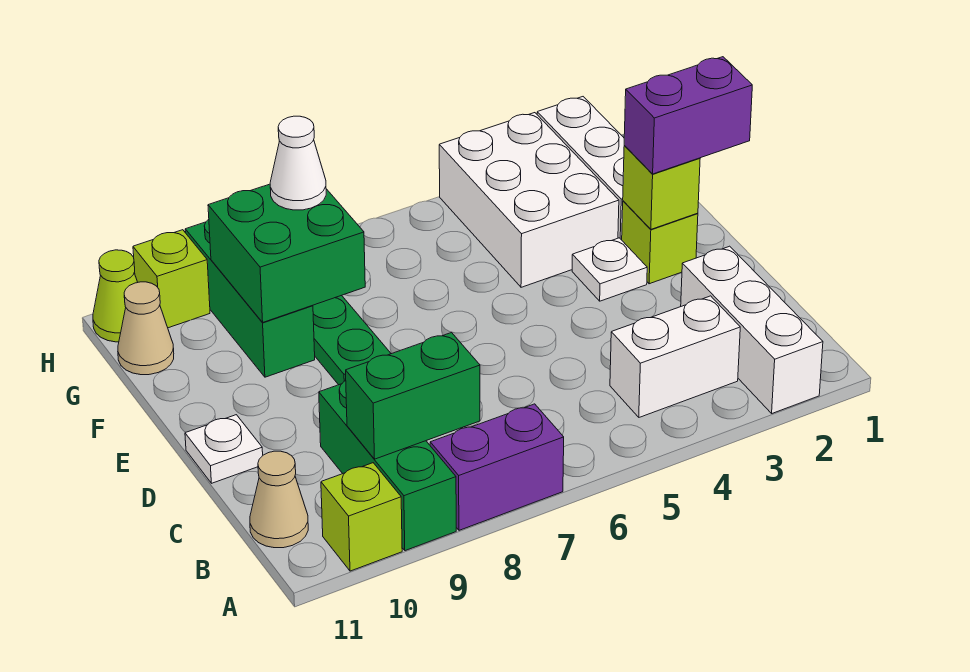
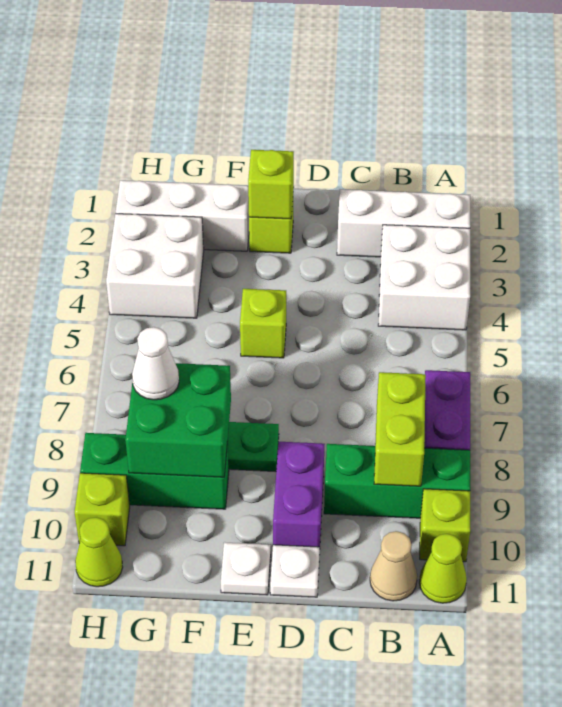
none -> lime cone A11 level 1
white brick B3:B4 level 1 -> white brick A3:B4 level 1
green brick B8:B9 level 2 -> lime brick B8:B9 level 2
purple brick E1:E2 level 3 -> purple brick D9:D10 level 1
white plate E3 level 1 -> white plate E11 level 1
none -> lime brick E5 level 1
white brick F3:H4 level 1 -> white brick G3:H4 level 1
tan cone G11 level 1 -> none

